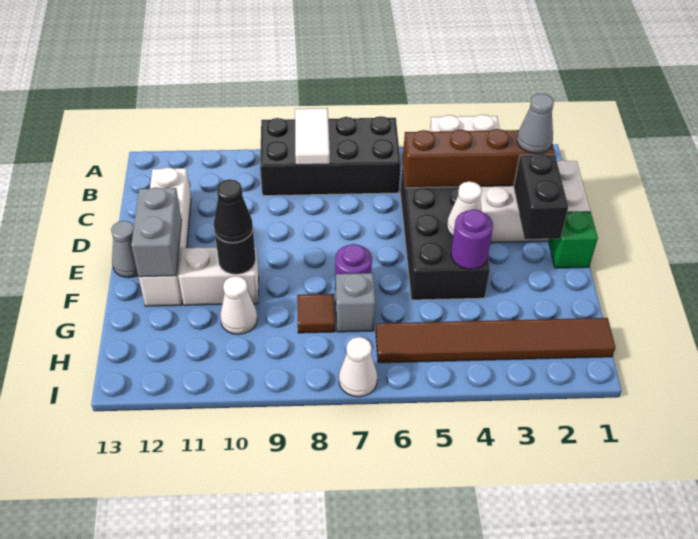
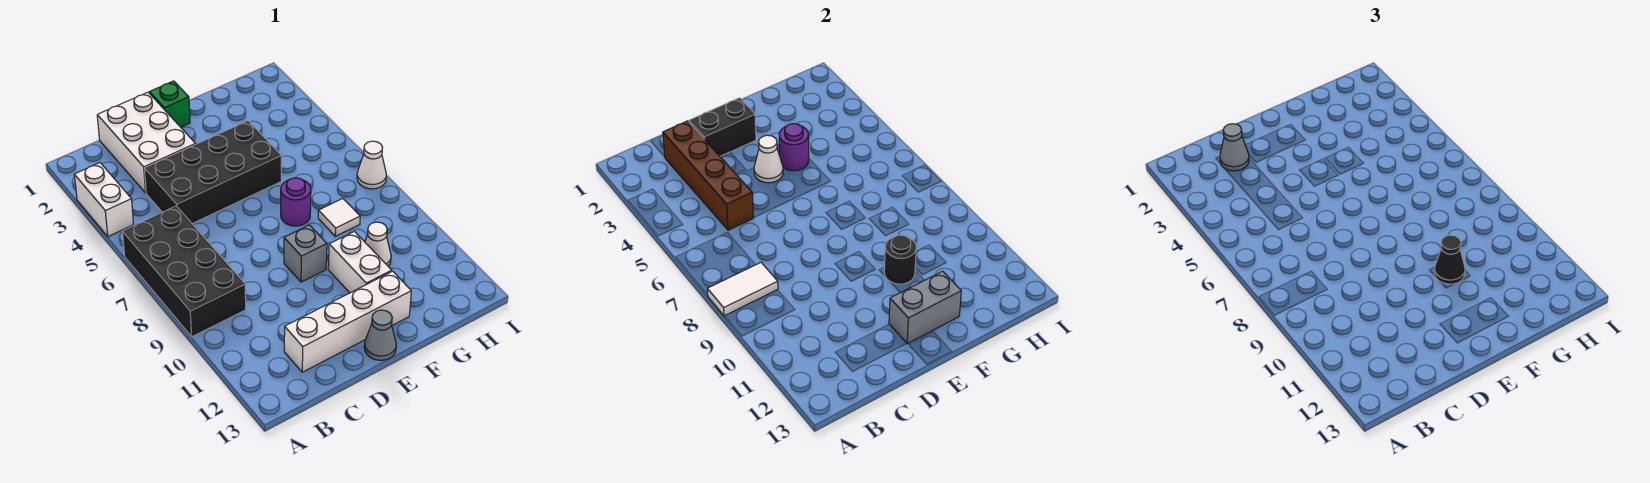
grey brick G7 level 1 -> grey brick E9 level 1
brown tile G8 level 1 -> white tile G8 level 1
brown tile H1:H6 level 1 -> none

